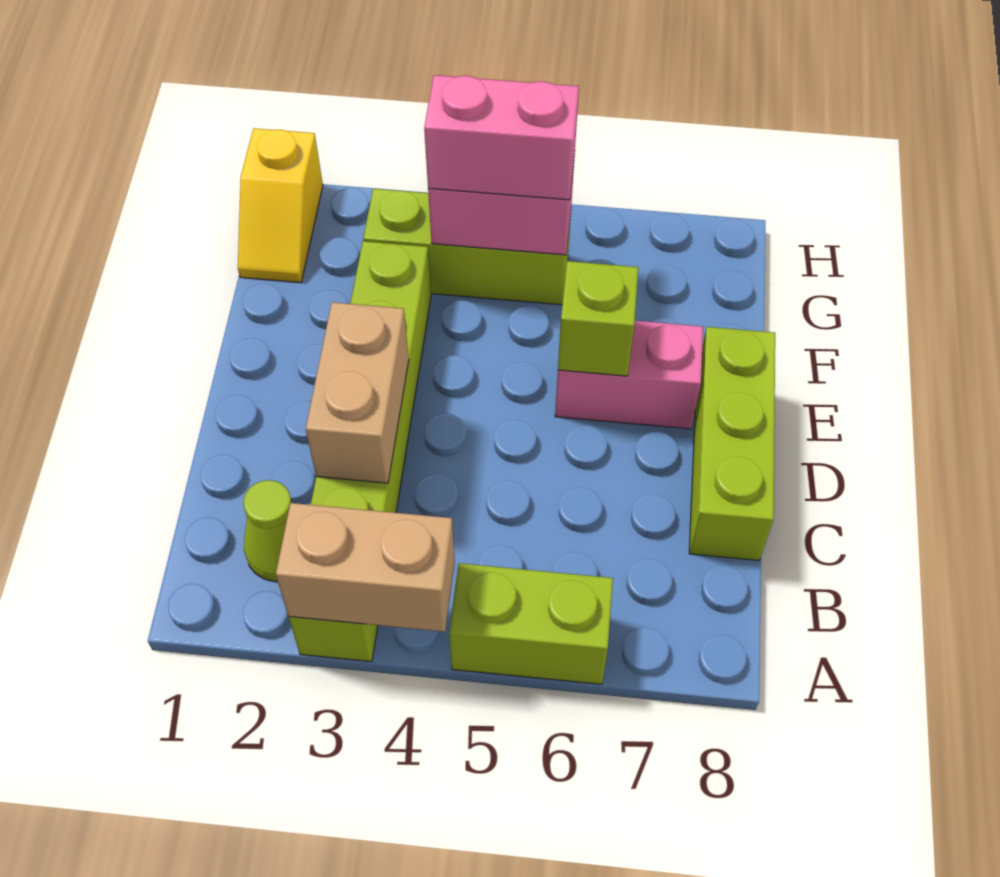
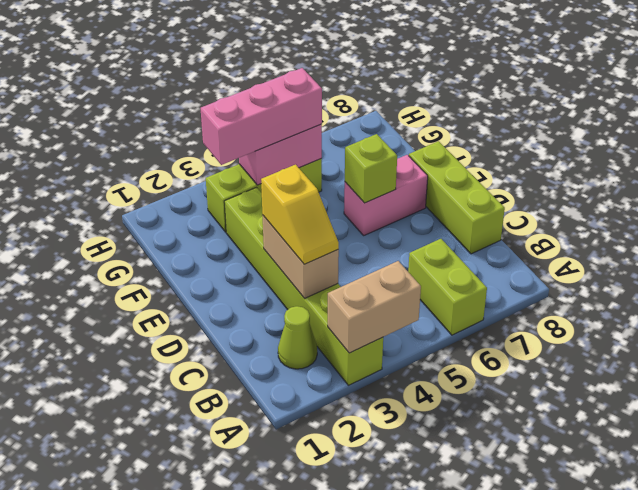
lime brick A5:A6 level 1 -> lime brick A6:B6 level 1
yellow slope G1:H1 level 1 top H -> yellow slope C3:D3 level 3 top D
pink brick G4:G5 level 3 -> pink brick G3:G5 level 3

